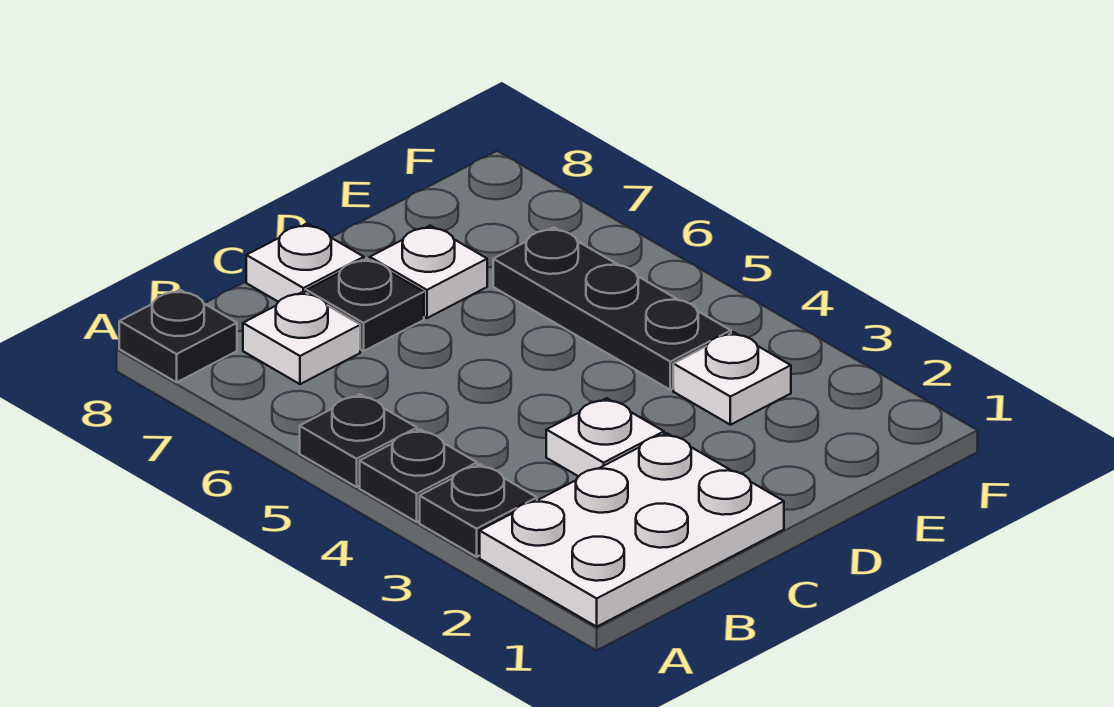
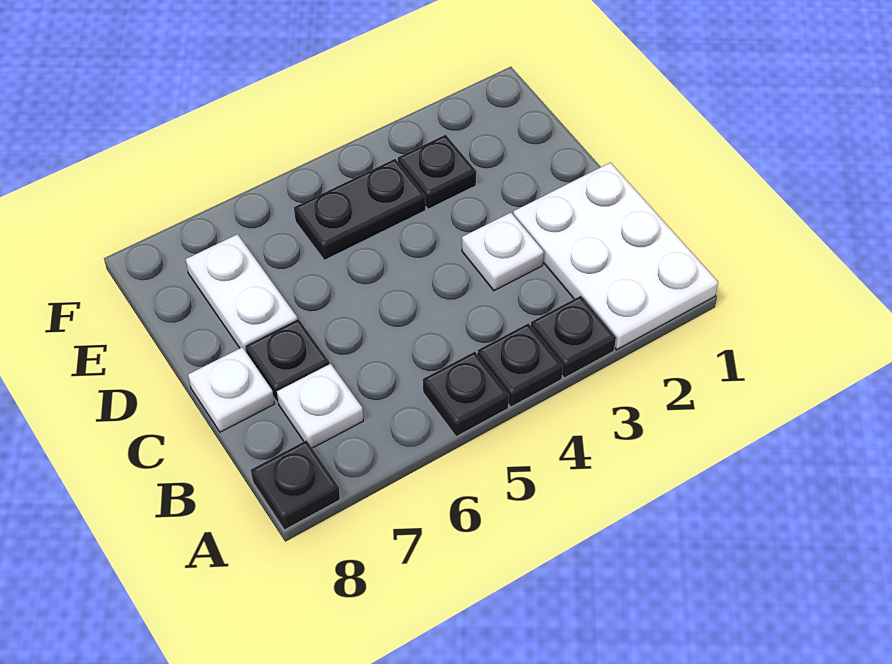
white plate D7 level 1 -> white plate D7:E7 level 1
white plate E3 level 1 -> black plate E3 level 1
black plate E4:E6 level 1 -> black plate E4:E5 level 1

